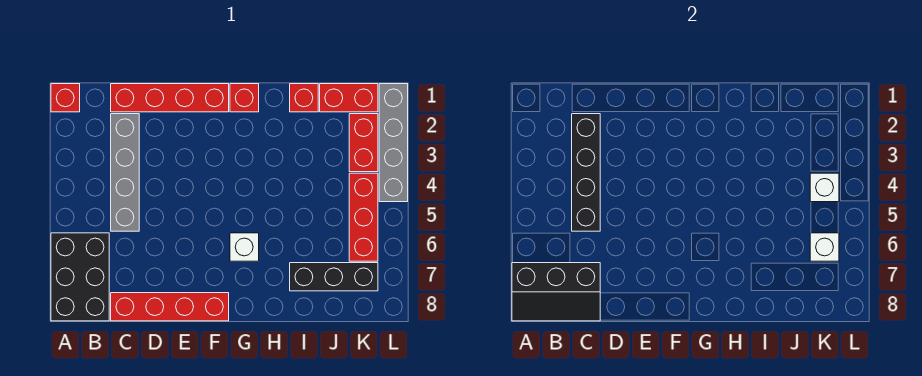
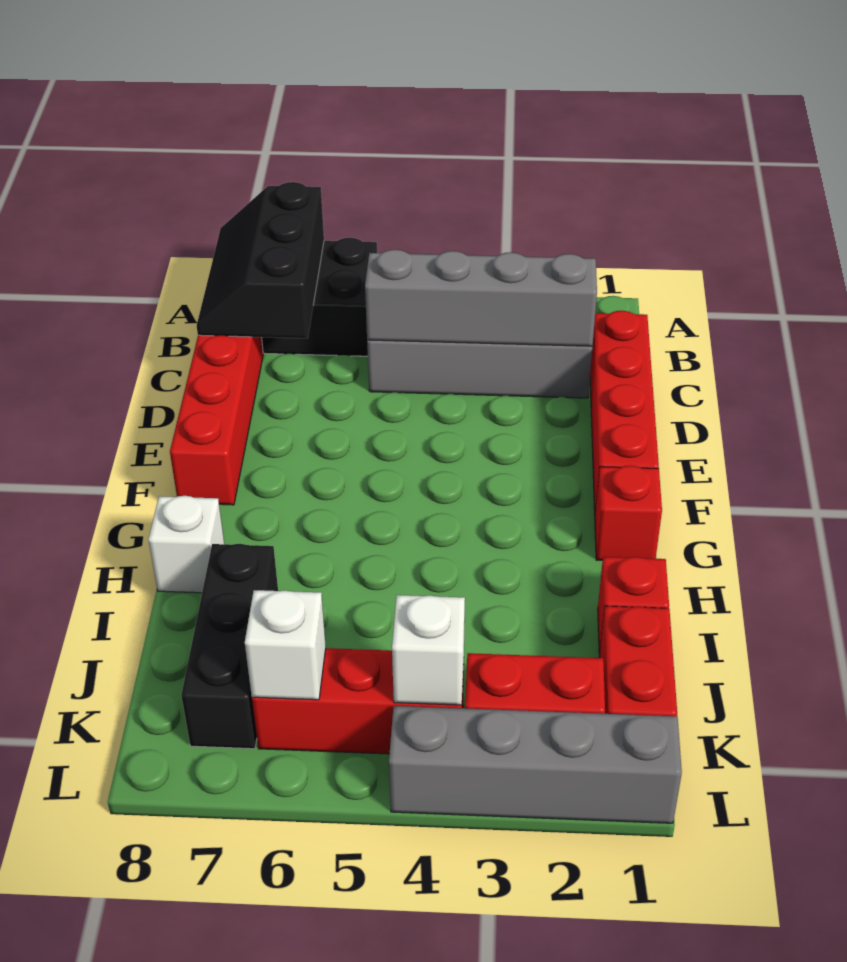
red brick A1 level 1 -> none
black brick C2:C5 level 2 -> grey brick C2:C5 level 2
white brick G6 level 1 -> white brick H8 level 1

